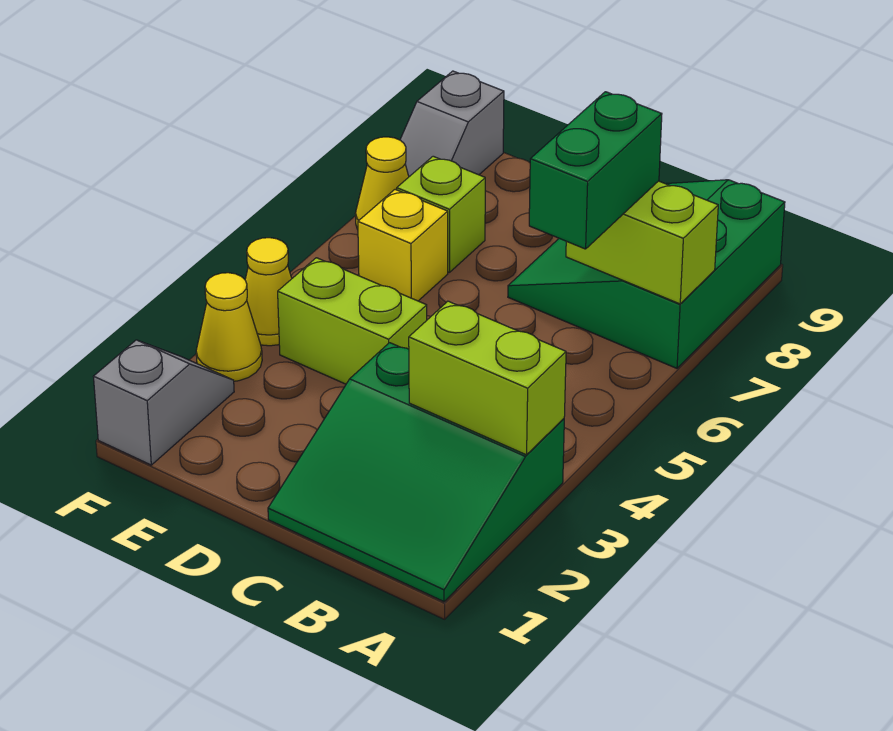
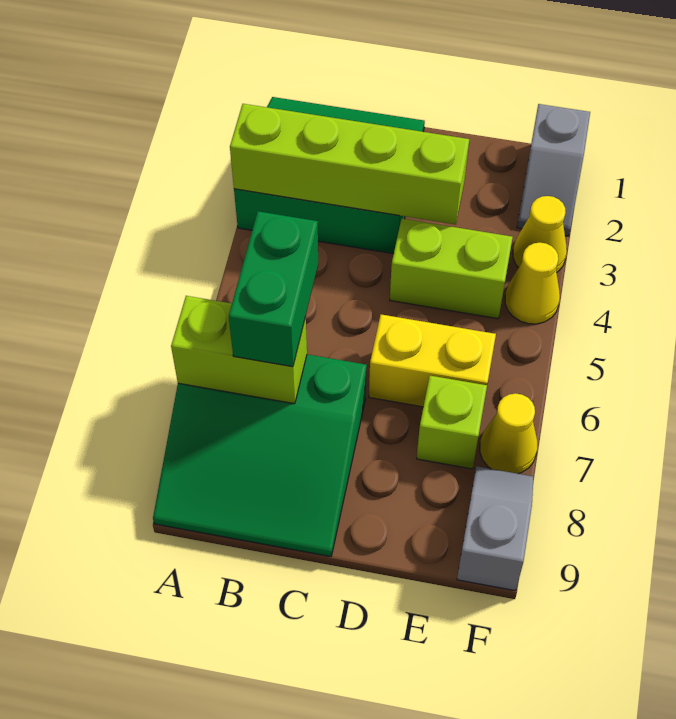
lime brick A3:B3 level 2 -> lime brick A3:D3 level 2
green slope A7:C9 level 1 top A -> green slope A7:C9 level 1 top 7
yellow brick E6 level 1 -> yellow brick D6:E6 level 1

